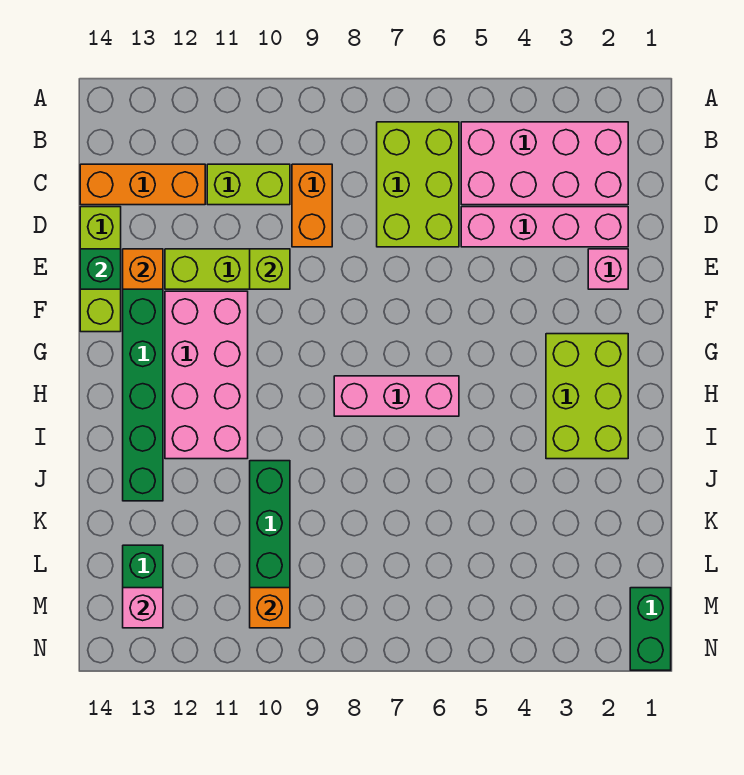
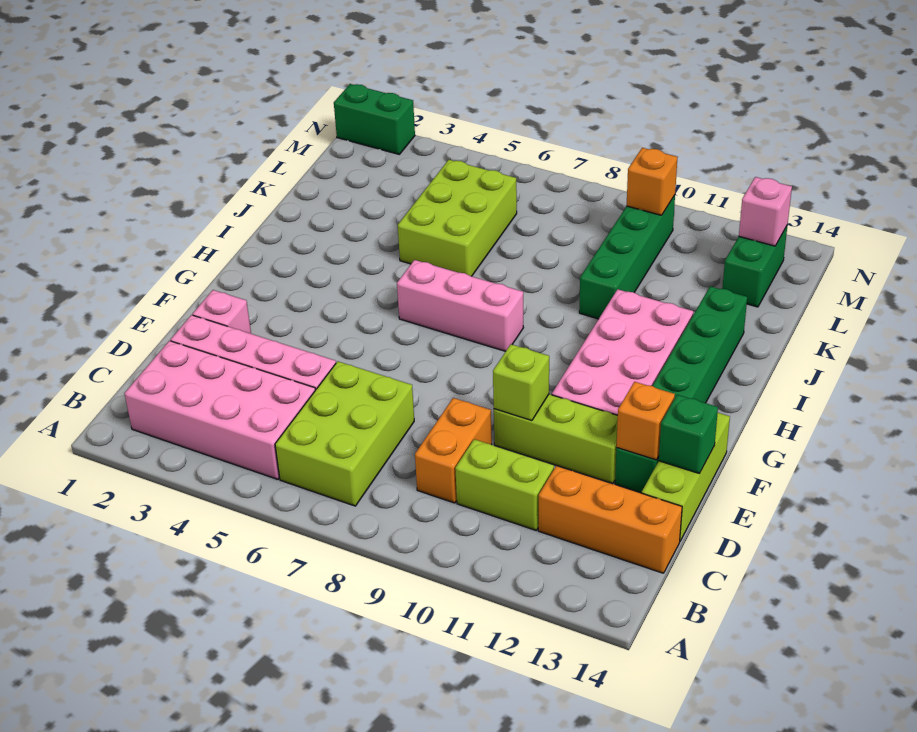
lime brick G2:I3 level 1 -> lime brick J5:L6 level 1
green brick M1:N1 level 1 -> green brick N1:N2 level 1

